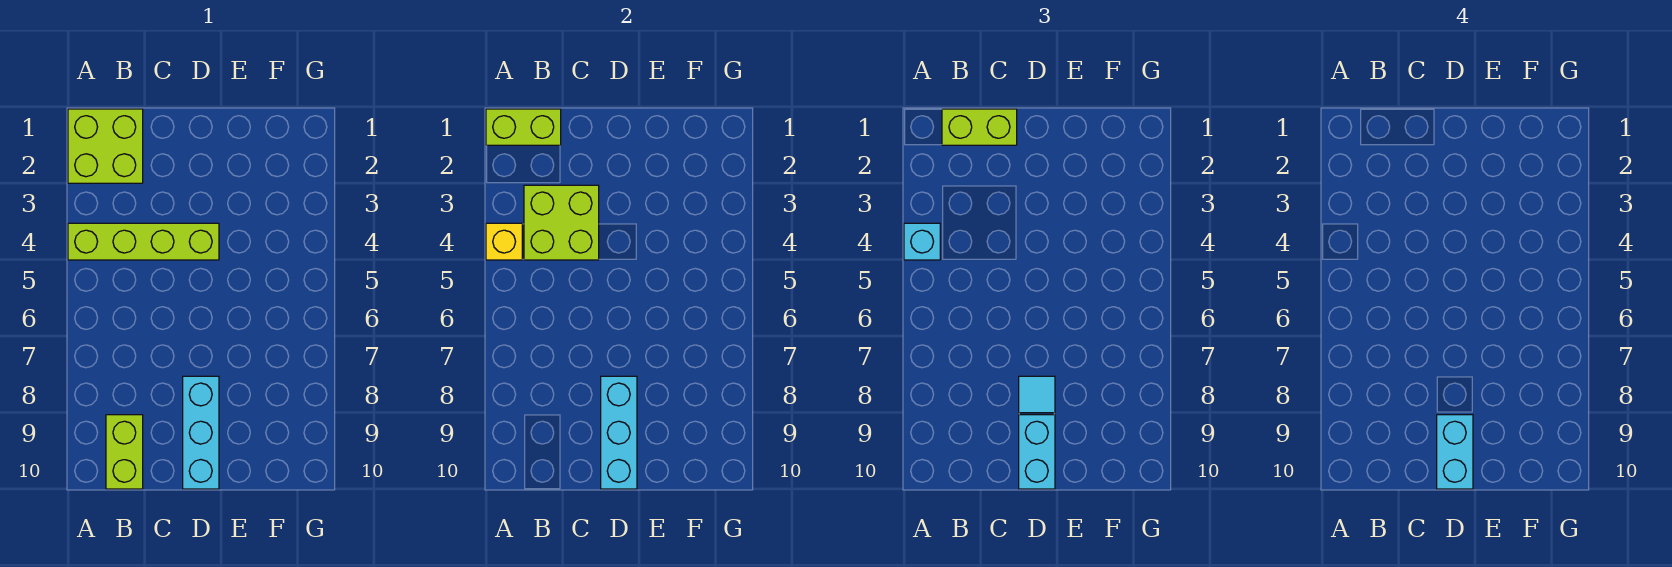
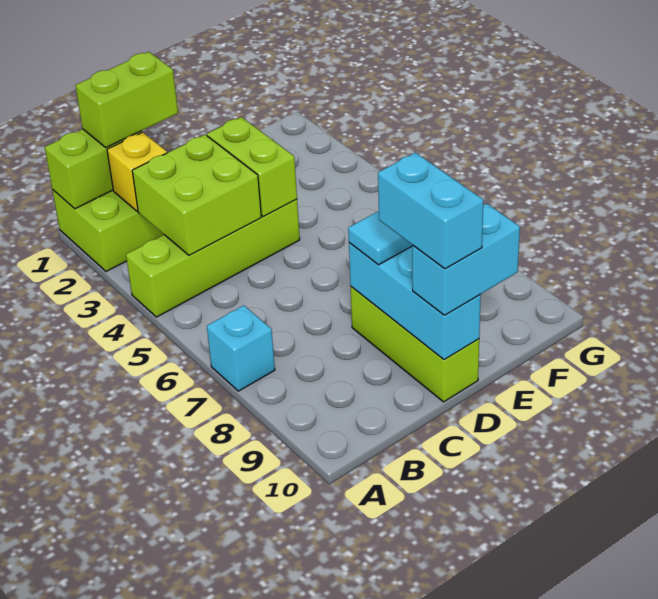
yellow brick A4 level 2 -> yellow brick B2 level 2
cyan brick A4 level 3 -> cyan brick A7 level 1
lime brick B9:B10 level 1 -> lime brick D3:D4 level 2
cyan brick D8:D10 level 1 -> lime brick D8:D10 level 1
cyan brick D9:D10 level 3 -> cyan brick D10:E10 level 3

